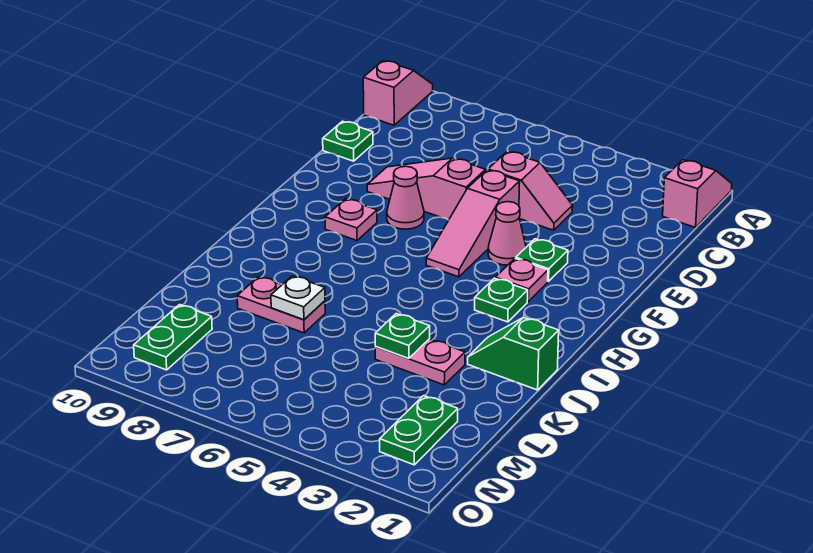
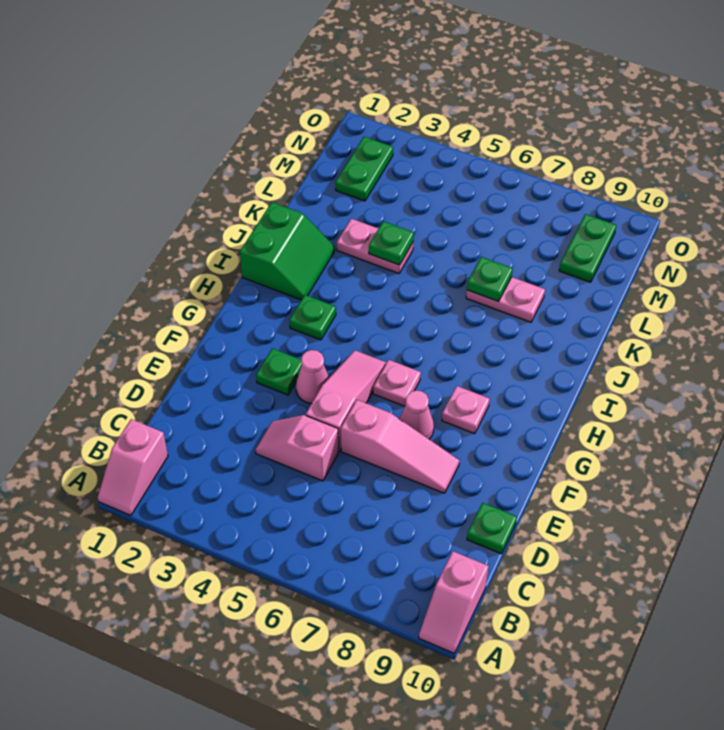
pink plate G3 level 1 -> pink plate G6 level 1
green slope J1:J2 level 1 top 1 -> green slope I1:J2 level 1 top 1
white plate K7 level 2 -> green plate K7 level 2

